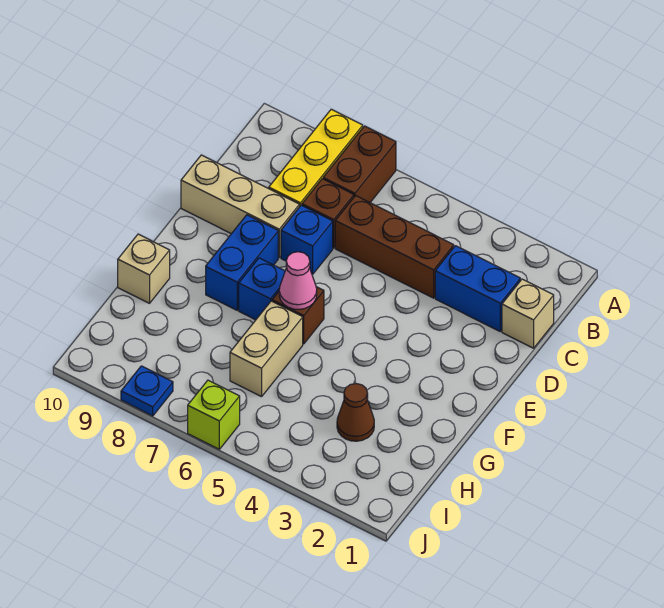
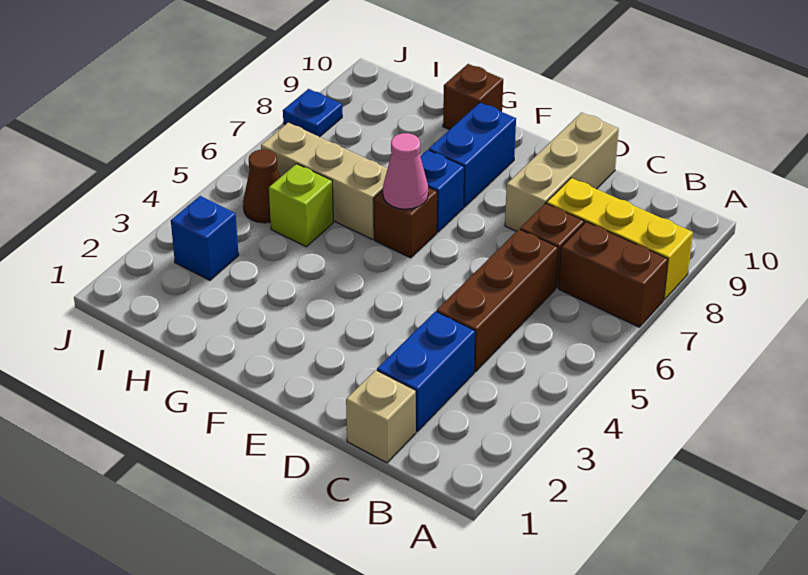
blue brick D7 level 1 -> blue brick I3 level 1
blue brick E8:F8 level 1 -> blue brick F8:F9 level 1
tan brick G6:H6 level 1 -> tan brick G6:I6 level 1
tan brick G10 level 1 -> brown brick G10 level 1
brown cone H3 level 1 -> brown cone I5 level 1
lime brick J6 level 1 -> lime brick H5 level 1

